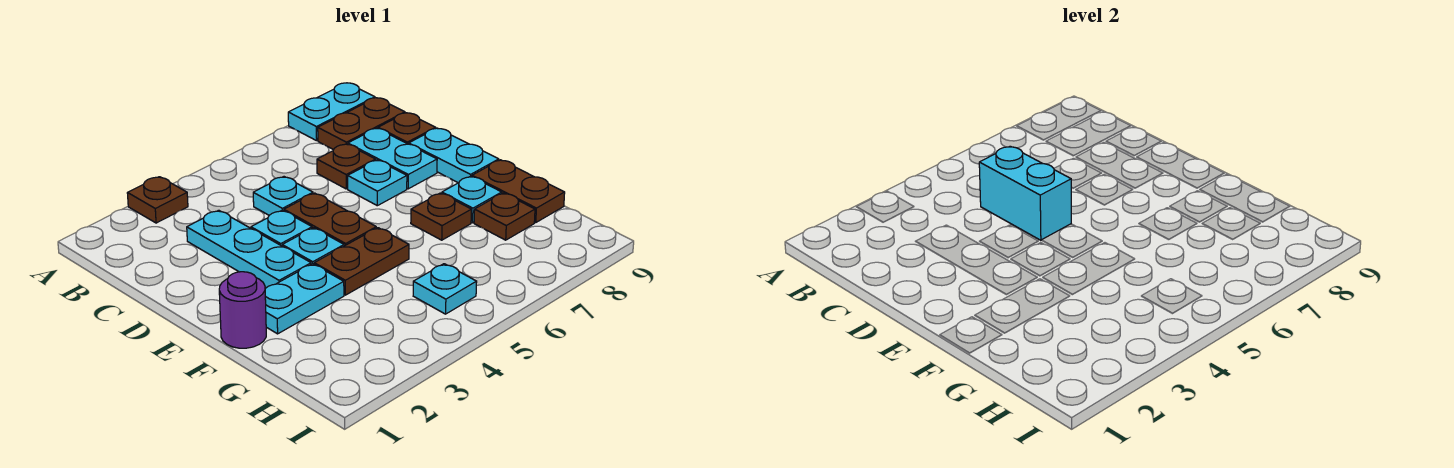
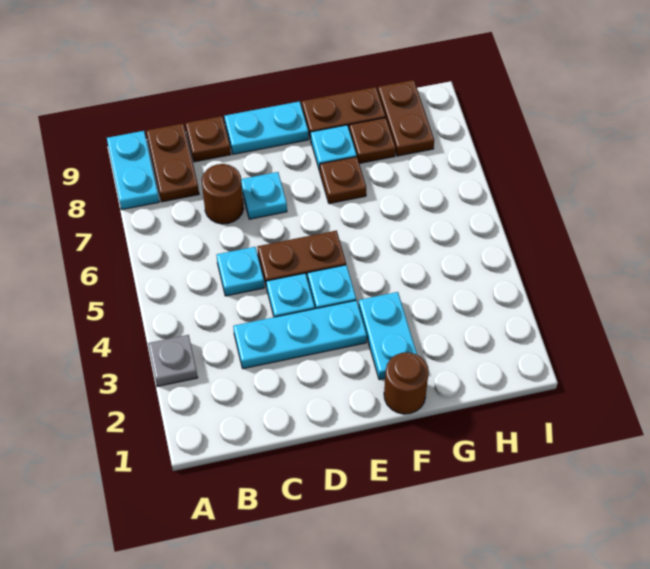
brown plate A3 level 1 -> grey plate A3 level 1
cyan brick C5:D5 level 2 -> none
brown plate C7 level 1 -> brown round brick C7 level 1
cyan plate C8:D8 level 1 -> none
purple round brick F1 level 1 -> brown round brick F1 level 1
brown plate F4:F5 level 1 -> brown plate H8:H9 level 1
cyan plate H5 level 1 -> none

